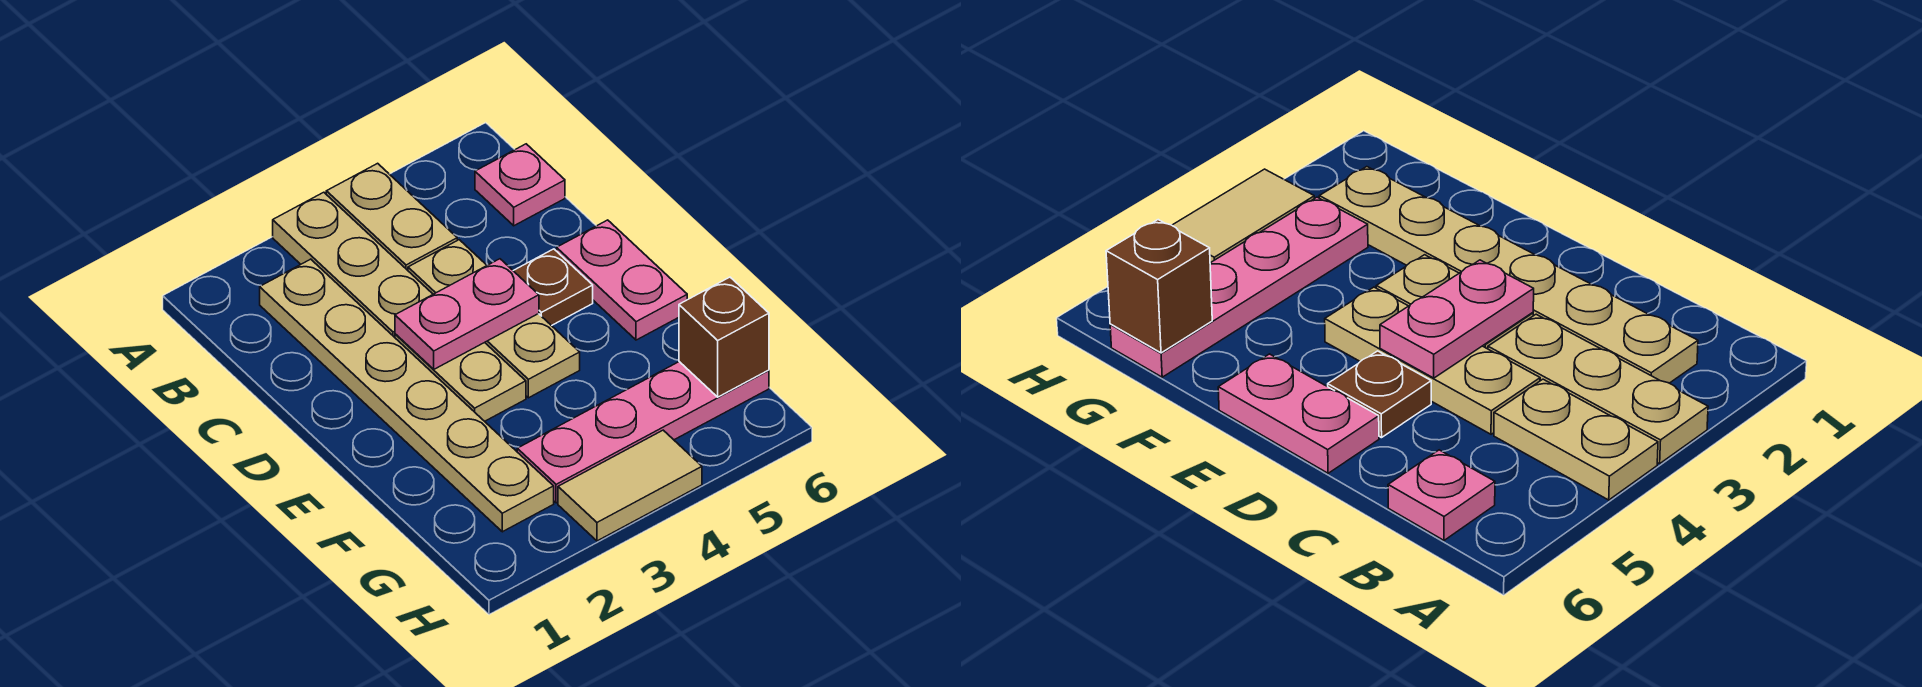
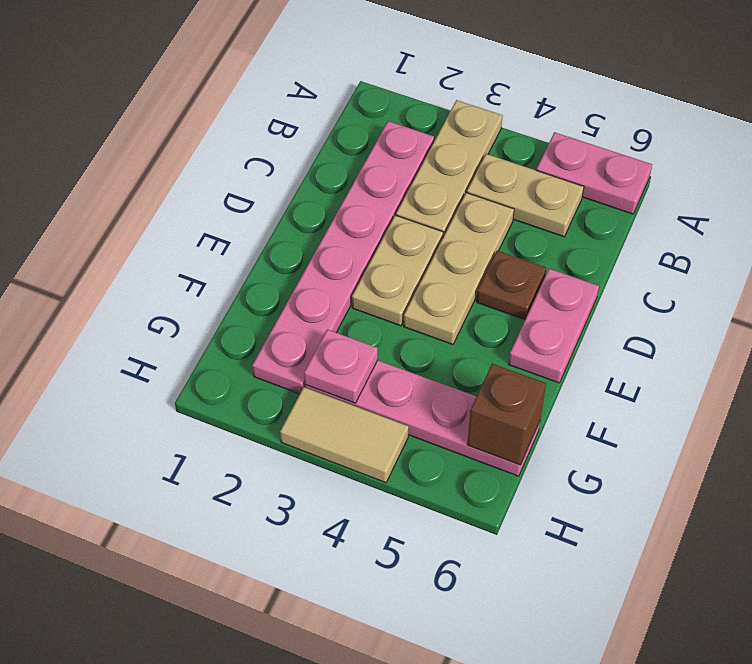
tan plate A4:B4 level 1 -> tan plate B4:B5 level 1
tan plate B2:G2 level 1 -> pink plate B2:G2 level 1
pink plate B6 level 1 -> pink plate G3 level 2
pink plate D3:D4 level 2 -> pink plate A5:A6 level 1

